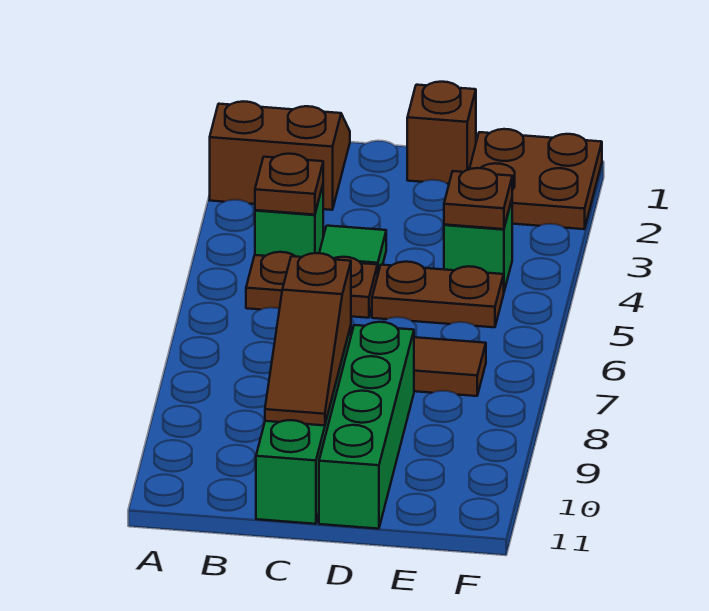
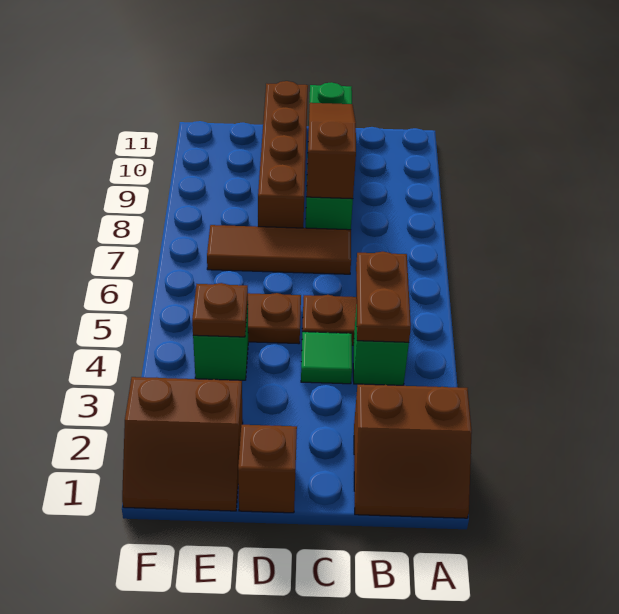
brown plate B4 level 2 -> brown plate B4:B5 level 2
green brick D8:D11 level 1 -> brown brick D8:D11 level 1
brown plate E1:F2 level 1 -> brown slope E1:F2 level 1 top 2

